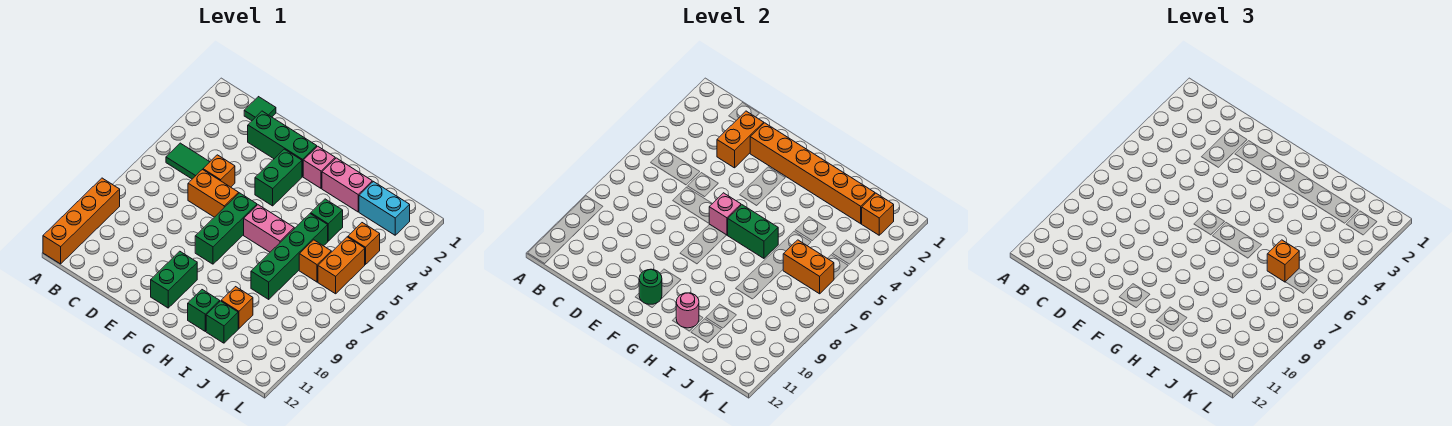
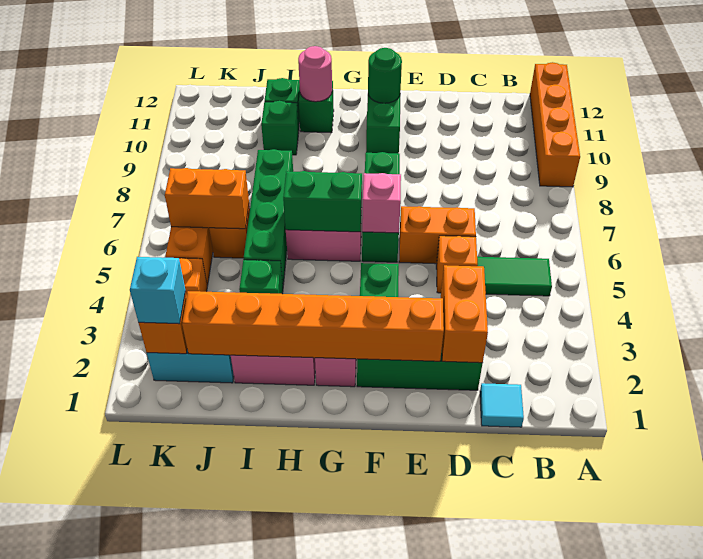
green tile C1 level 1 -> cyan tile C1 level 1
orange brick I10 level 1 -> green brick I10 level 1
orange brick J6 level 3 -> none
none -> cyan brick K2 level 3

